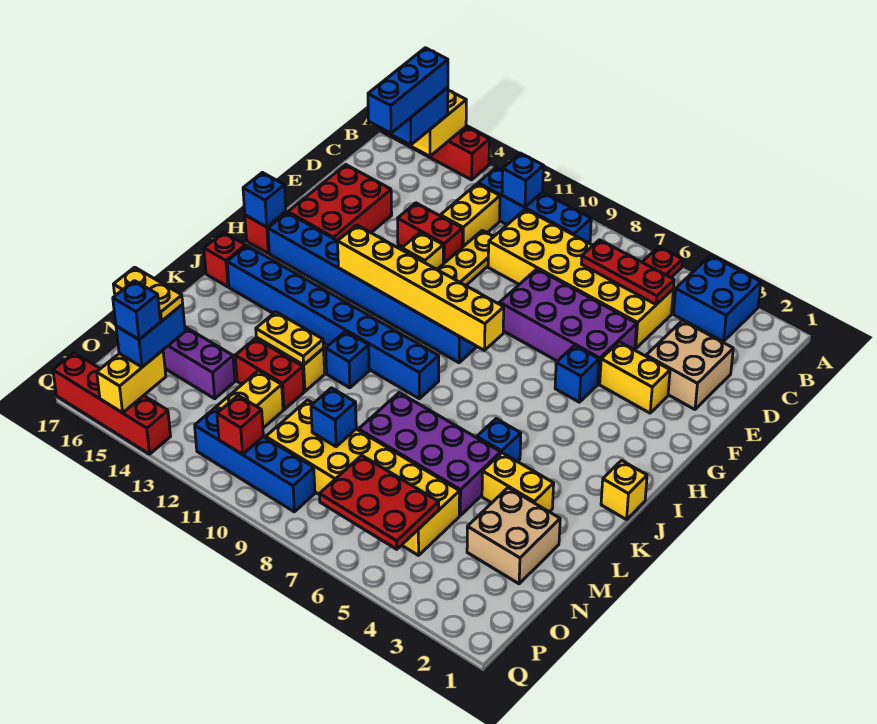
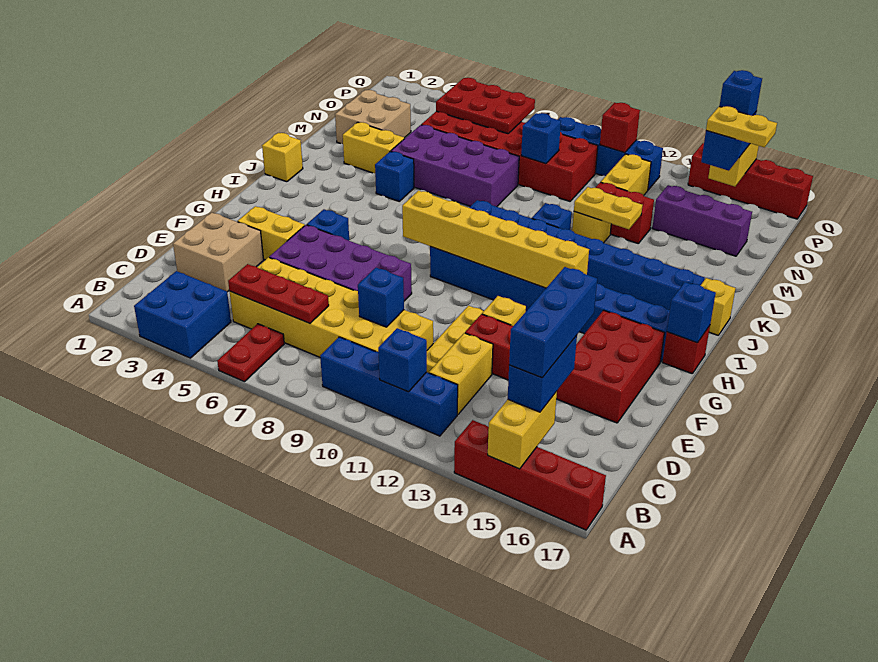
none -> blue brick D9 level 2
red brick J17 level 1 -> yellow brick J17 level 1
yellow brick N5:O10 level 1 -> red brick N5:O10 level 1

